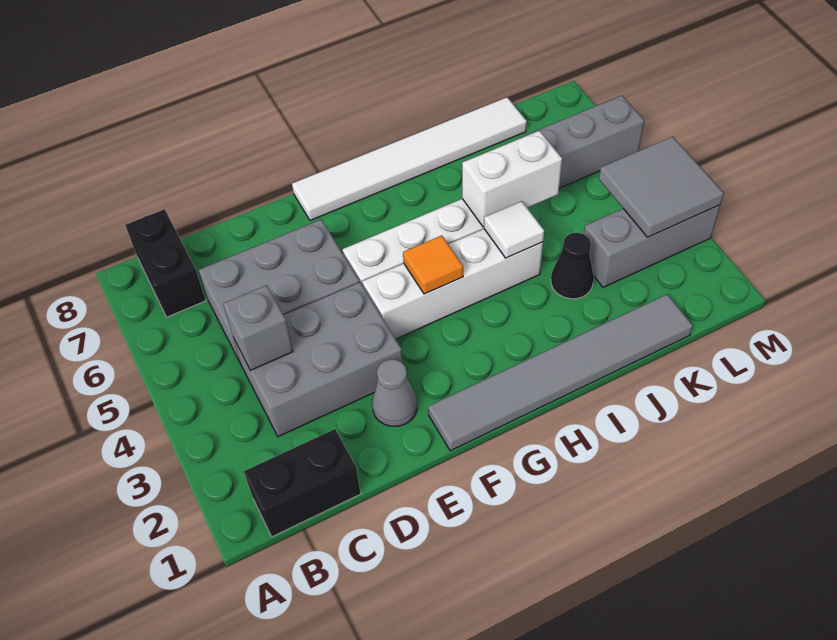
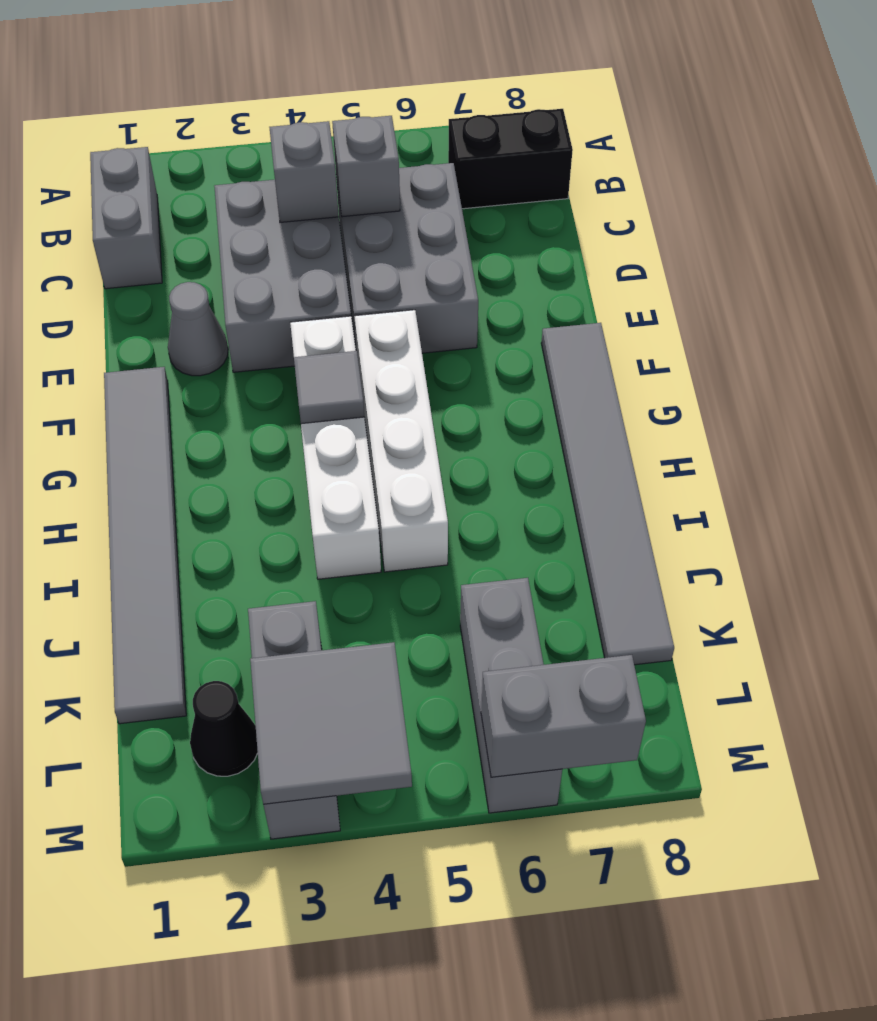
black brick B1:C1 level 1 -> grey brick B1:C1 level 1
none -> grey brick C5 level 2
white tile F8:K8 level 1 -> grey tile F8:K8 level 1
orange tile G4 level 2 -> grey tile G4 level 2
white tile I4 level 2 -> none
white brick I5:J5 level 2 -> none
black cone J3 level 1 -> black cone L2 level 1
none -> grey brick M6:M7 level 2

